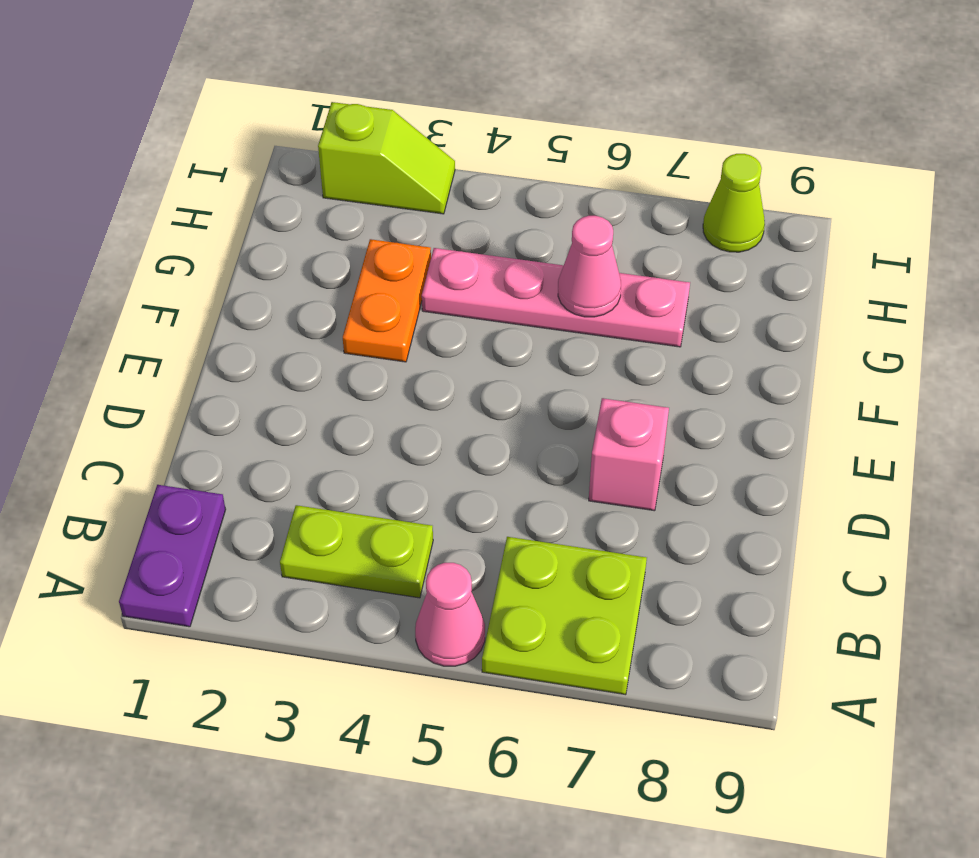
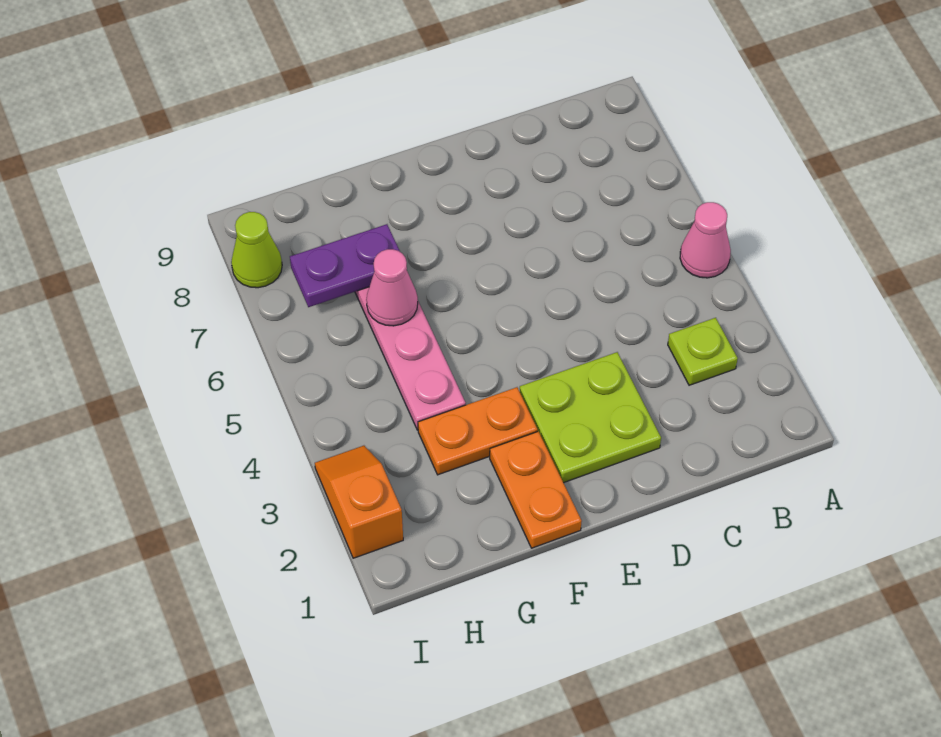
purple plate A1:B1 level 1 -> purple plate G7:H7 level 2
lime plate A6:B7 level 1 -> lime plate D2:E3 level 1
lime plate B3:B4 level 1 -> lime plate B3 level 1
pink brick D7 level 1 -> none
none -> orange plate F1:F2 level 1
lime slope I2:I3 level 1 top 2 -> orange slope I2:I3 level 1 top 2

